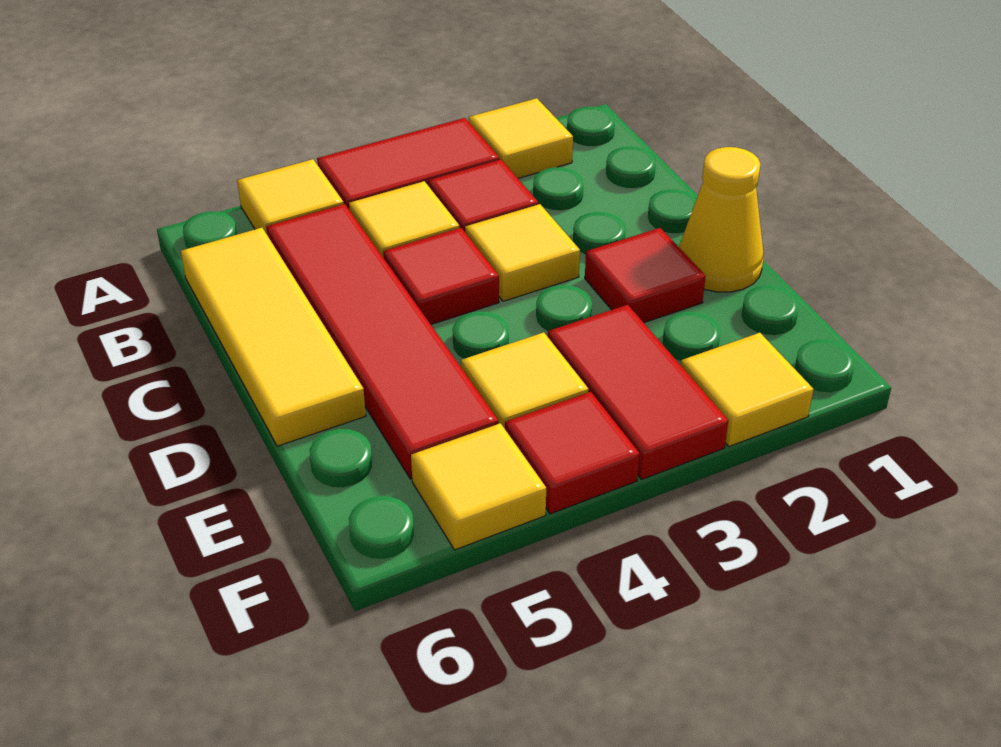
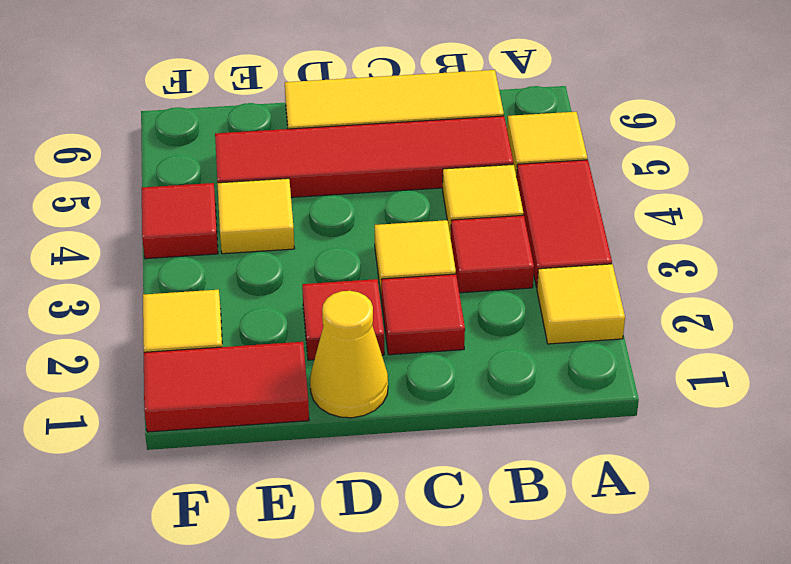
red tile C4 level 1 -> red tile C2 level 1
red tile E3:F3 level 1 -> red tile E1:F1 level 1
yellow tile F5 level 1 -> none

